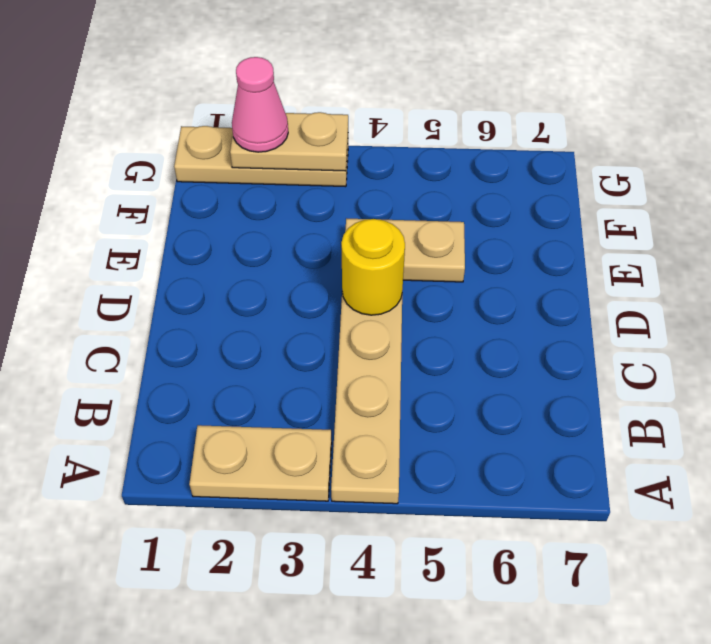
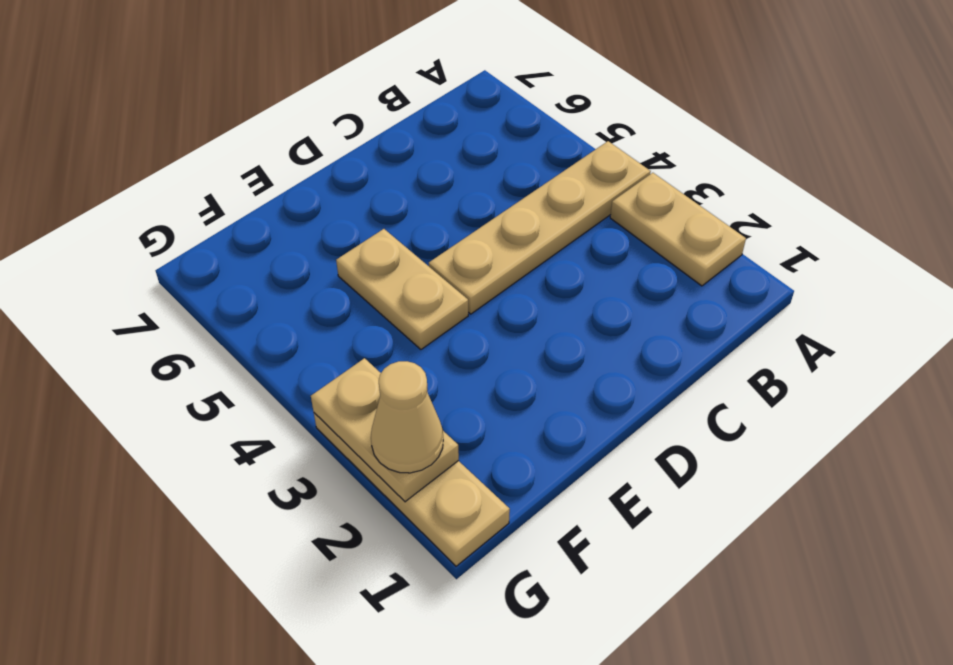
yellow round brick D4 level 2 -> none
pink cone G2 level 3 -> tan cone G2 level 3

